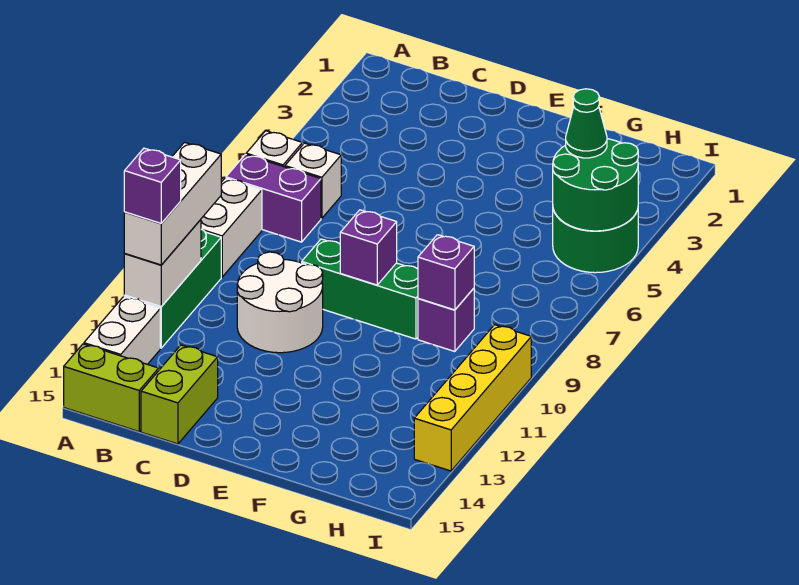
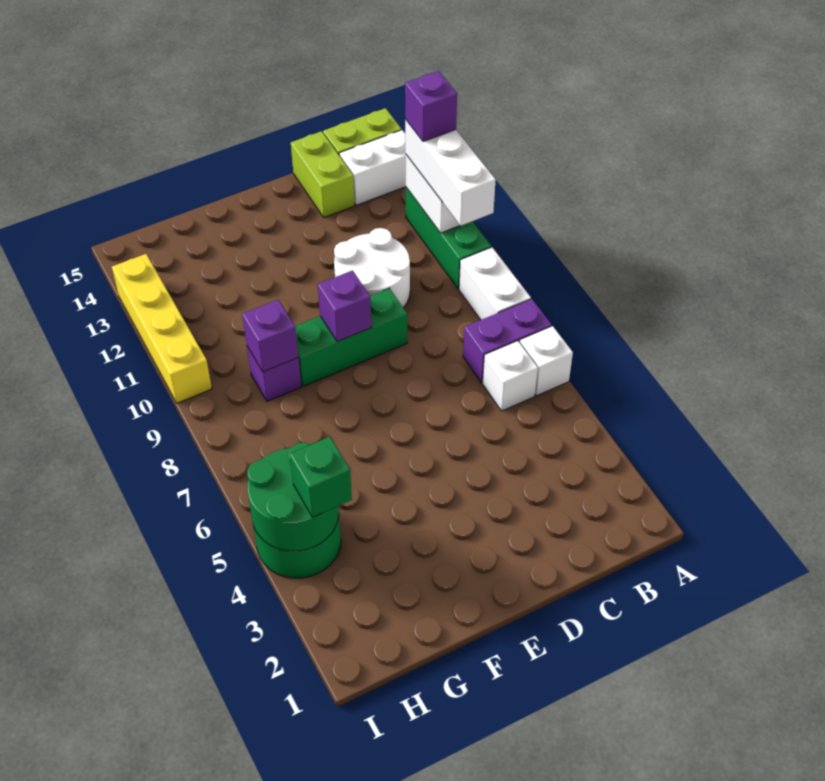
white brick A13:A14 level 1 -> white brick A14:B14 level 1
green cone H4 level 3 -> green brick H4 level 3

